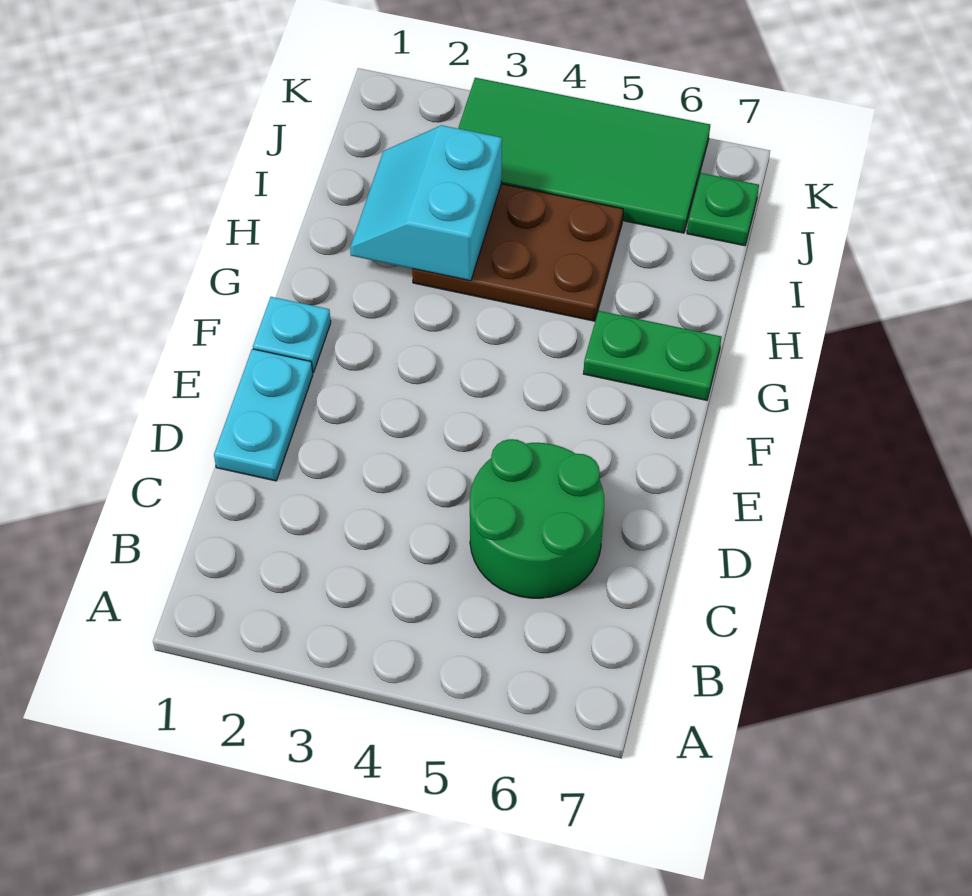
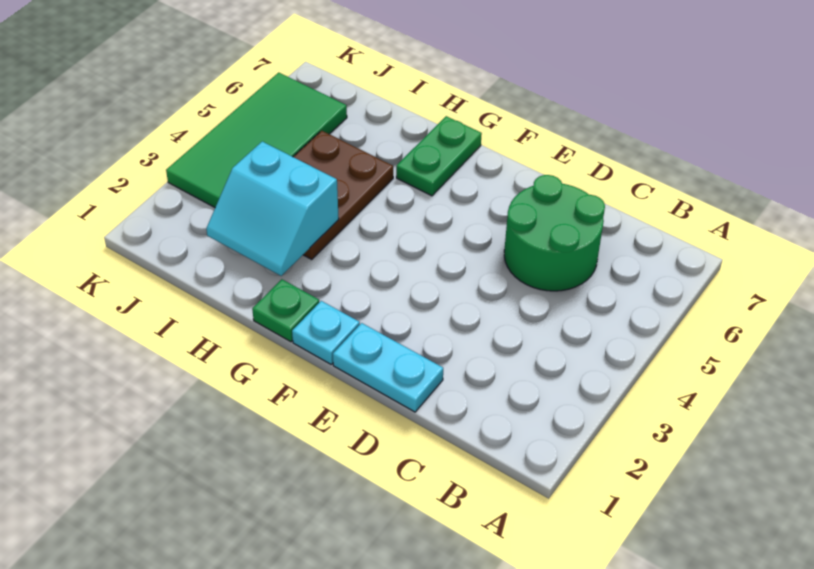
green plate J7 level 1 -> green plate G1 level 1

